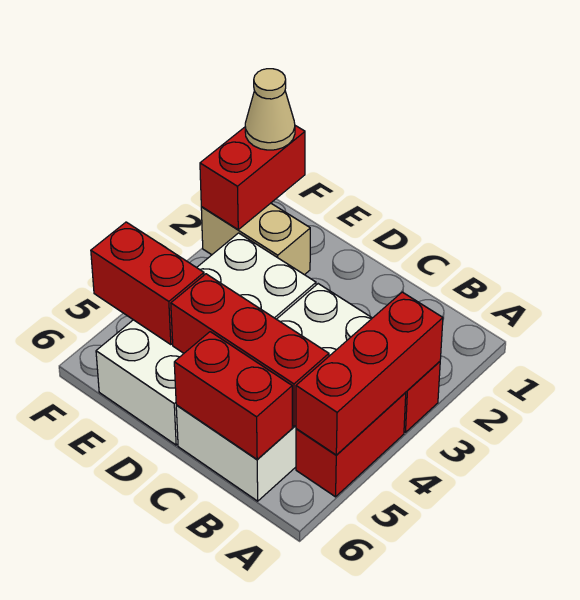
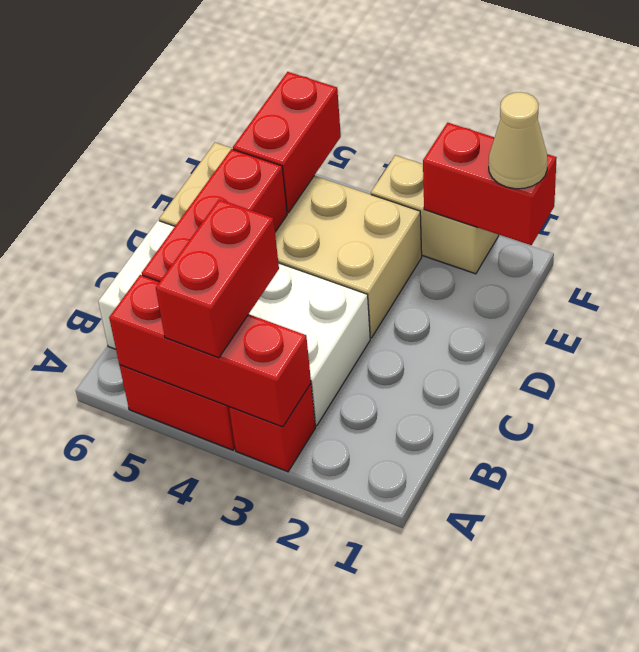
red brick B6:C6 level 2 -> red brick A4:B4 level 3
white brick D3:E6 level 1 -> tan brick D3:E6 level 1
tan brick E2:F2 level 1 -> tan brick F2:F3 level 1

